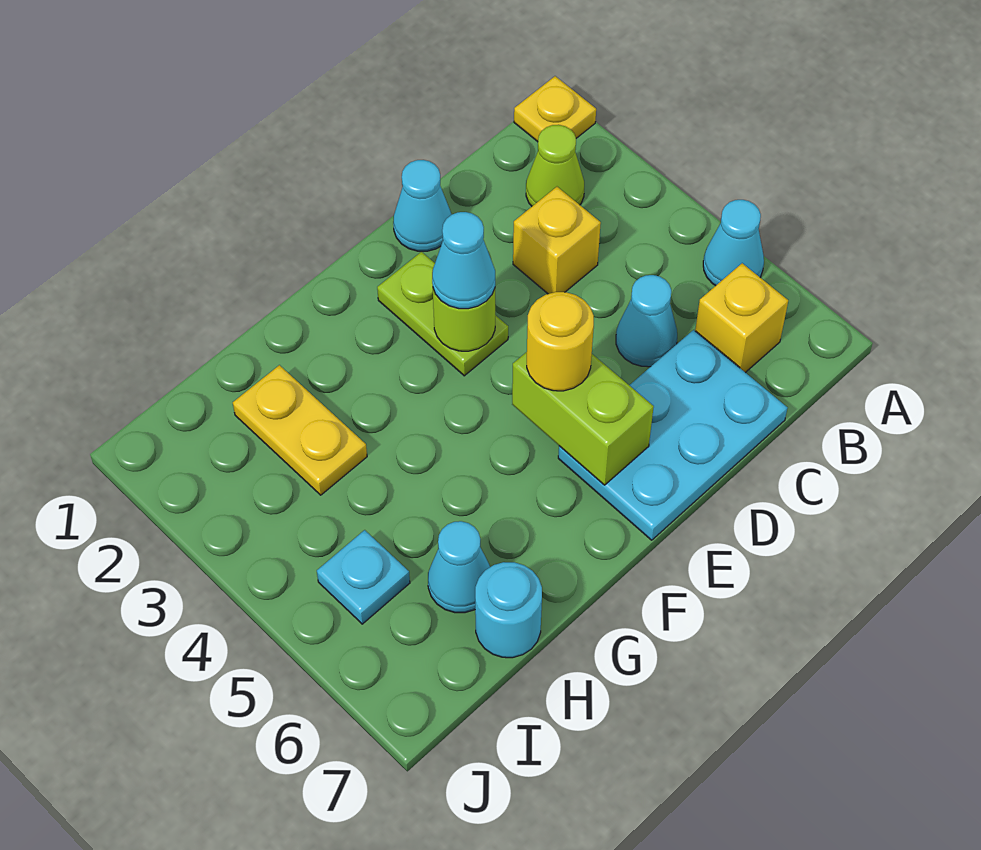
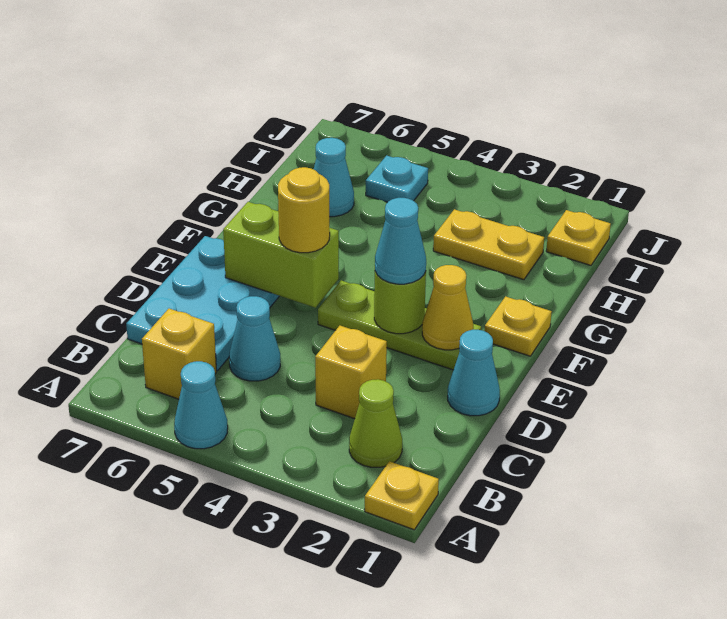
lime plate E2:E3 level 1 -> lime plate E2:E4 level 1
none -> yellow cone E2 level 2
none -> yellow plate F1 level 1
cyan round brick H7 level 1 -> none
none -> yellow plate I1 level 1

